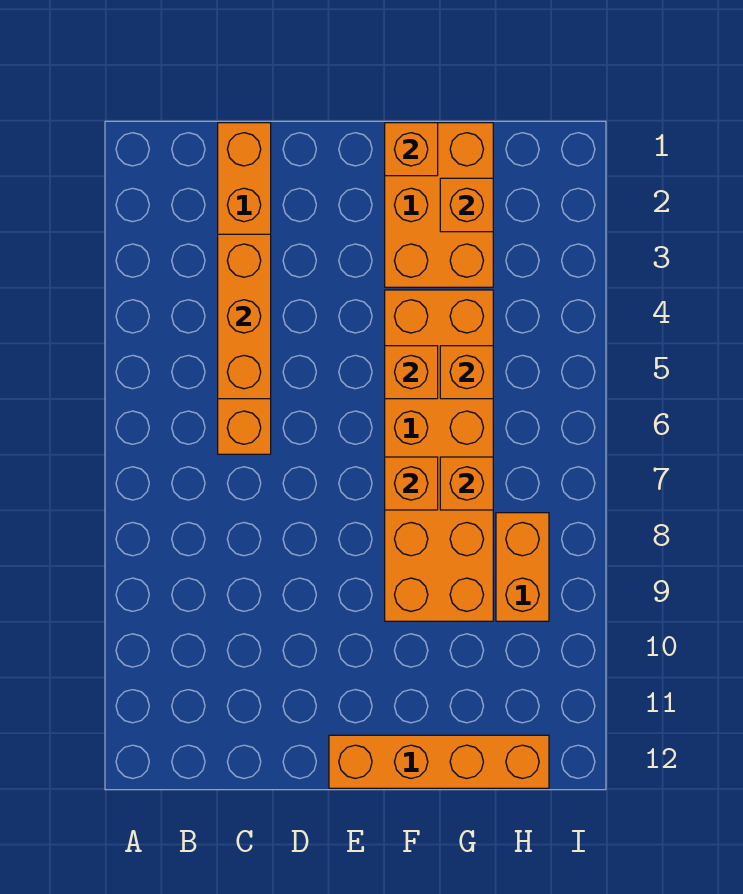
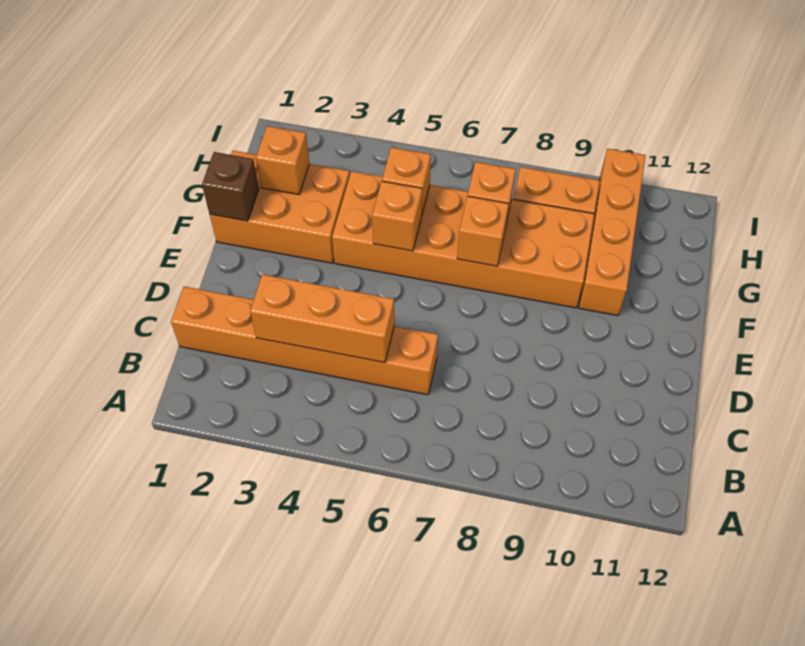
orange brick E12:H12 level 1 -> orange brick F10:I10 level 1
orange brick F1 level 2 -> brown brick F1 level 2

